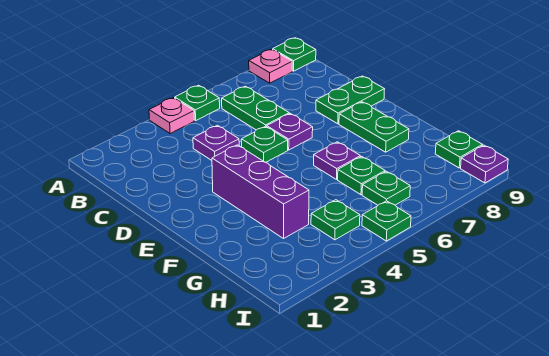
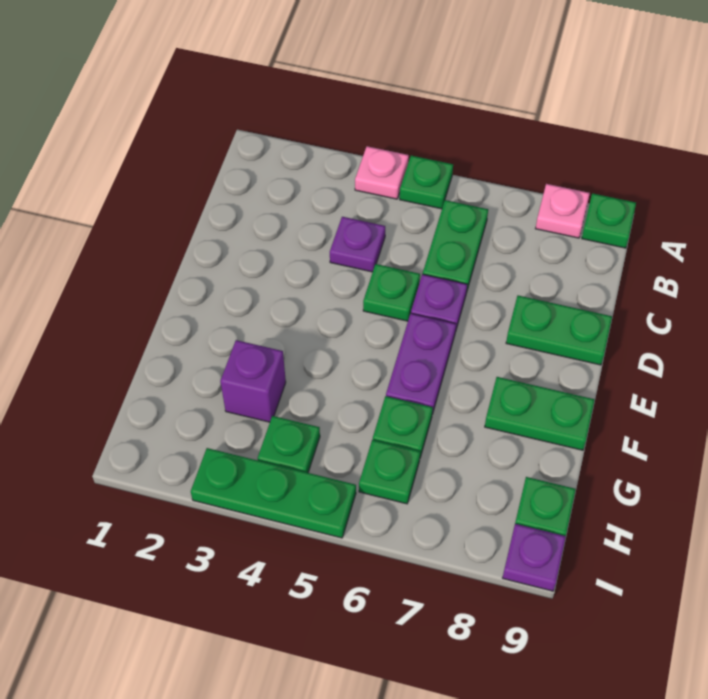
purple brick E3:G3 level 1 -> purple brick G3 level 1
green plate E8:F8 level 1 -> green plate F8:F9 level 1
purple plate F6 level 1 -> purple plate E6:F6 level 1
green plate I5 level 1 -> green plate I3:I5 level 1

